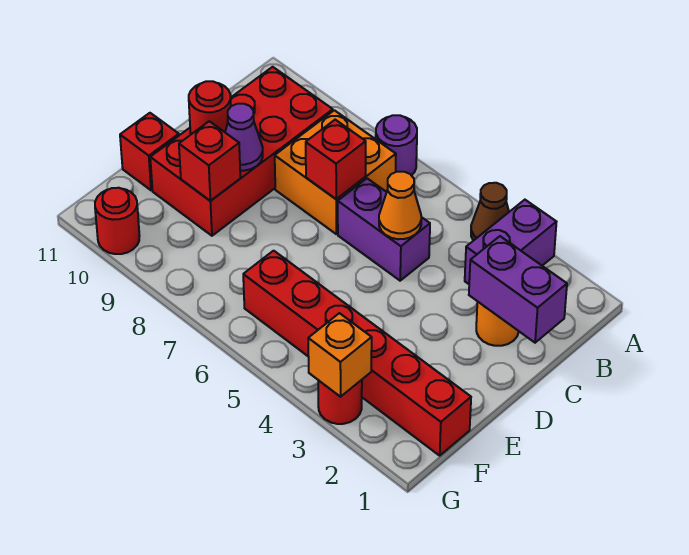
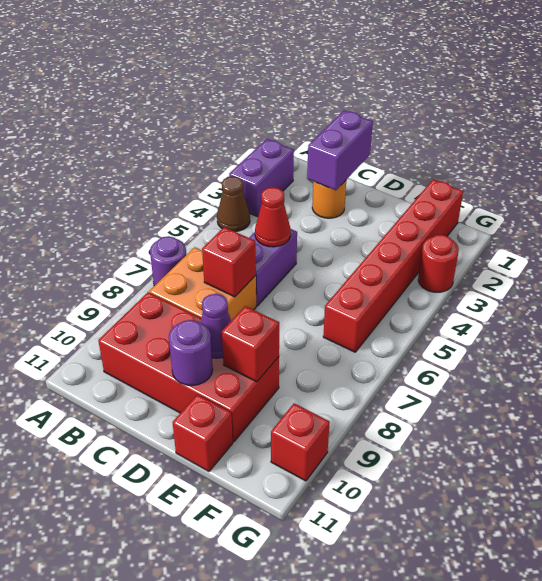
purple brick A3:B3 level 1 -> purple brick A2:A3 level 1
orange cone C5 level 2 -> red cone C5 level 2
red round brick D10 level 2 -> purple round brick D10 level 2
orange brick G3 level 2 -> none
red round brick G10 level 1 -> red brick G10 level 1

